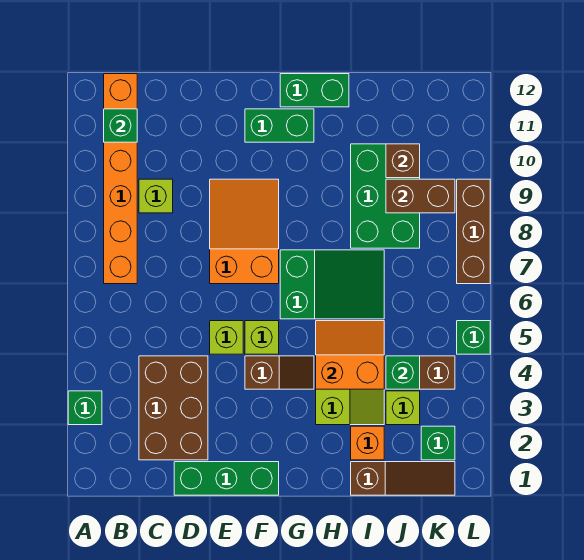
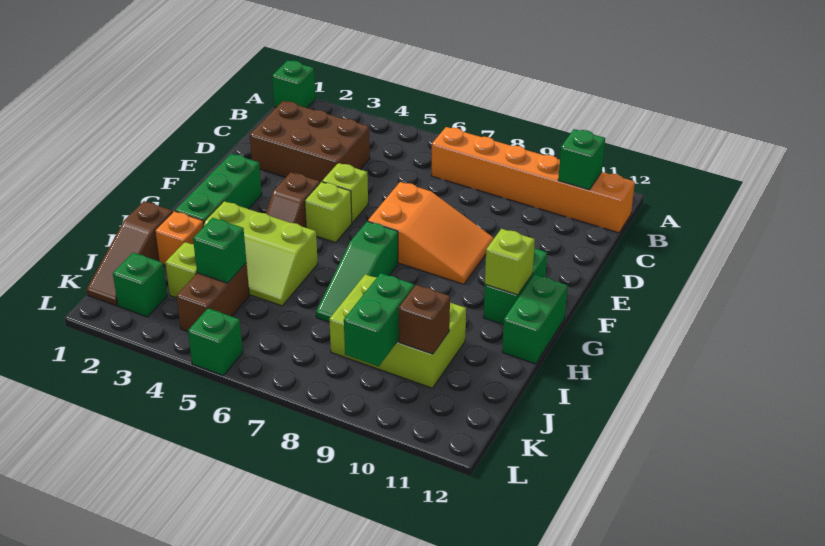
green brick A3 level 1 -> green brick A1 level 1
lime brick C9 level 1 -> lime brick G11 level 2
green brick D1:F1 level 1 -> green brick F2:H2 level 1
green slope G6:I7 level 1 top G -> green slope G7:I7 level 1 top G
orange slope H4:I5 level 2 top 4 -> none
green brick I8:J10 level 1 -> lime brick I8:J10 level 1
brown brick J9:K9 level 2 -> green brick J9:K9 level 2
brown brick L7:L9 level 1 -> none

